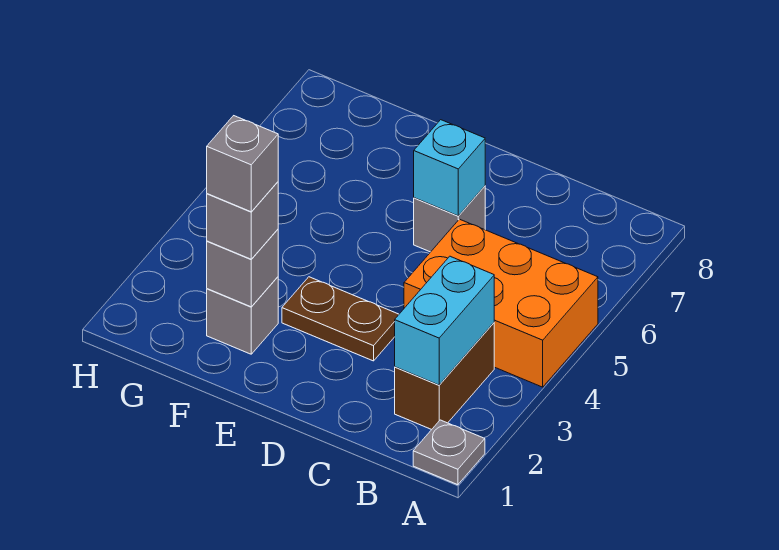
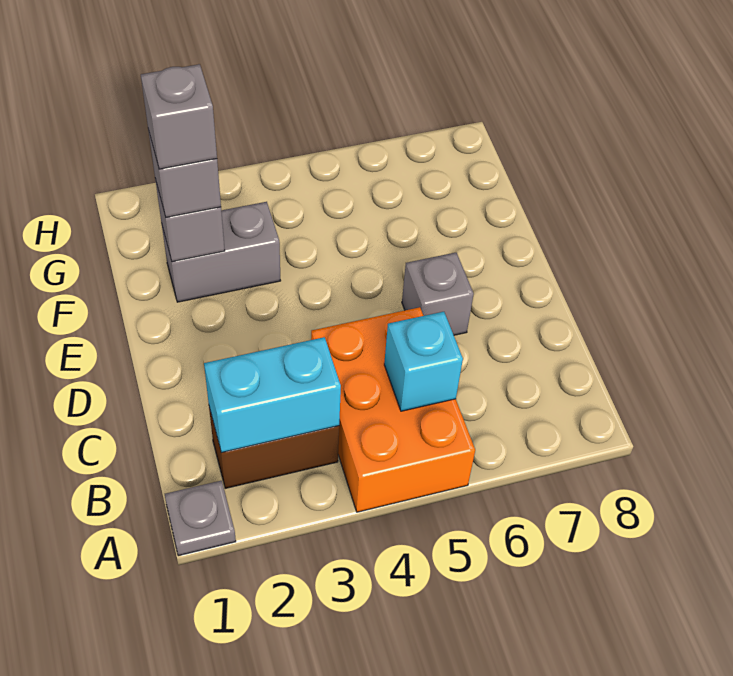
brown plate D3:E3 level 1 -> none
cyan brick D6 level 2 -> cyan brick B5 level 2
grey brick F2 level 1 -> grey brick F2:F3 level 1

